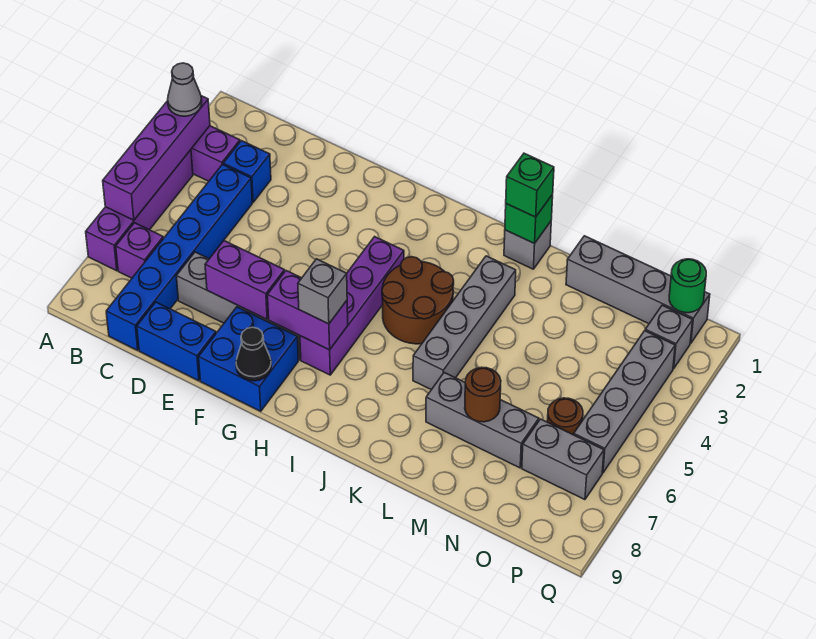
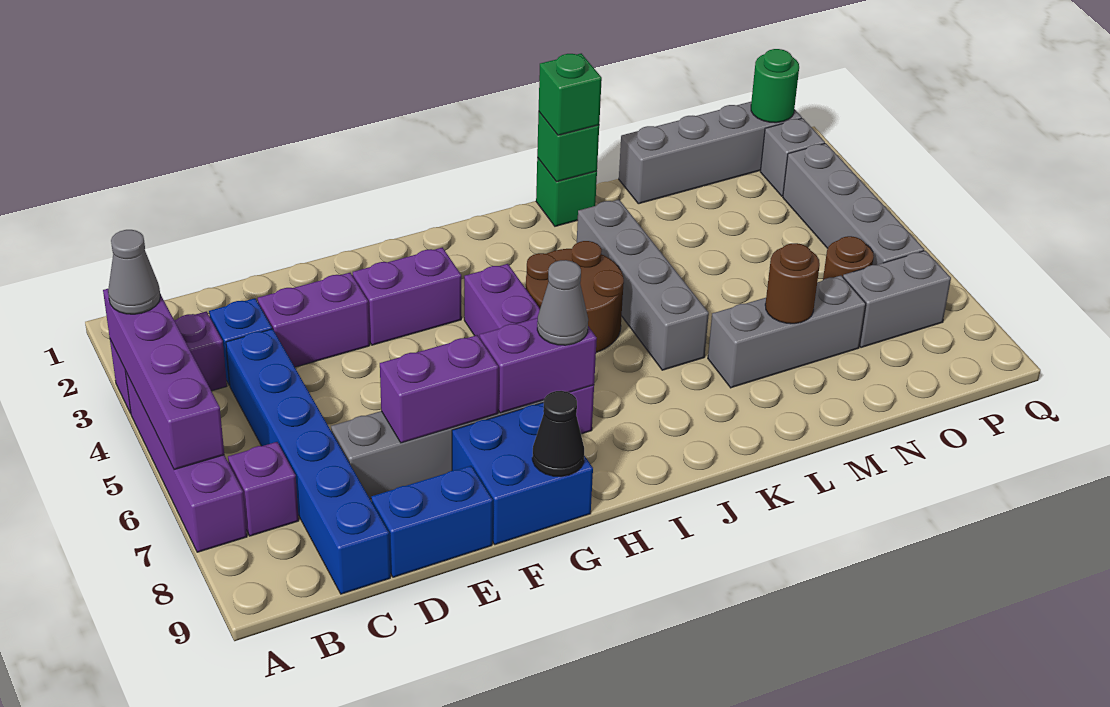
none -> purple brick D3:E3 level 1
none -> purple brick F3:G3 level 1
grey brick H7 level 3 -> grey cone H7 level 3
grey brick K1 level 1 -> green brick K1 level 1

